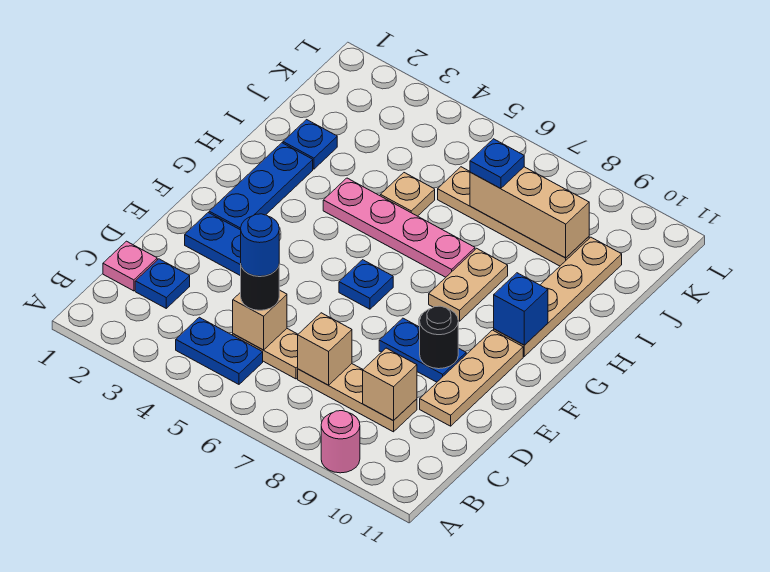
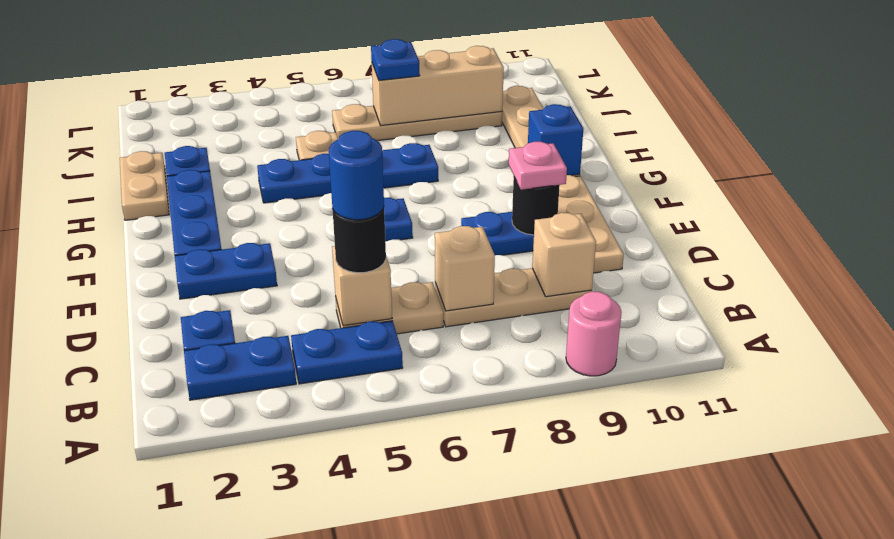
none -> blue plate B2:B3 level 1
pink plate C1 level 1 -> pink plate E9 level 3
tan plate G8:H8 level 1 -> tan plate H1:I1 level 1
pink plate H4:H7 level 1 -> blue plate H4:H7 level 1

